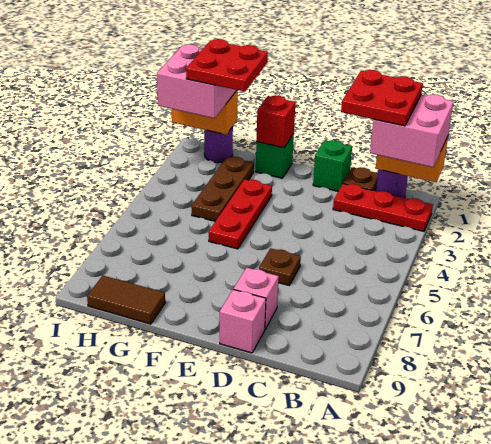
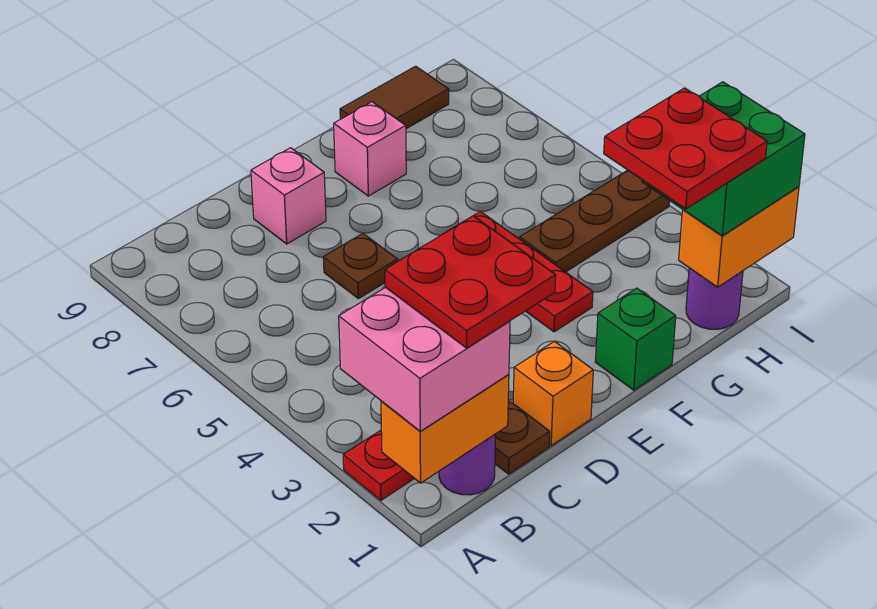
green brick D1 level 1 -> orange brick D1 level 1
pink brick D9 level 1 -> pink brick F8 level 1
red brick F1 level 2 -> none
brown plate G2:G4 level 1 -> brown plate G4:I4 level 1
pink brick H1:I2 level 3 -> green brick H1:I2 level 3

